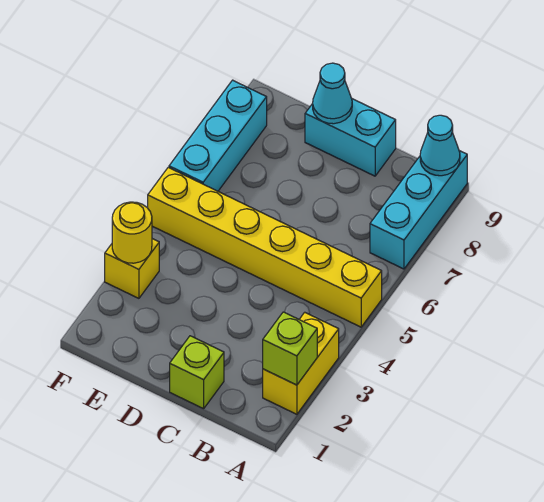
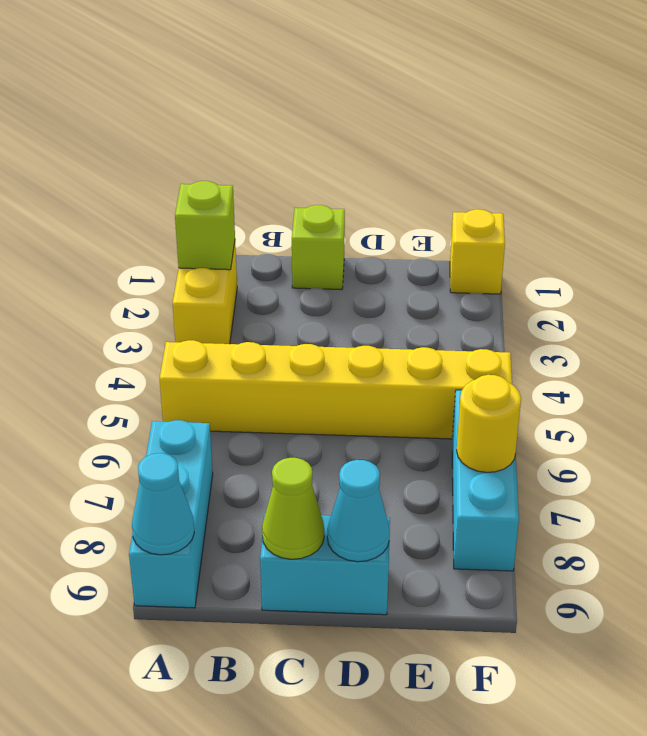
none -> lime cone C9 level 2
yellow brick F3 level 1 -> yellow brick F1 level 1
yellow round brick F3 level 2 -> yellow round brick F7 level 2

